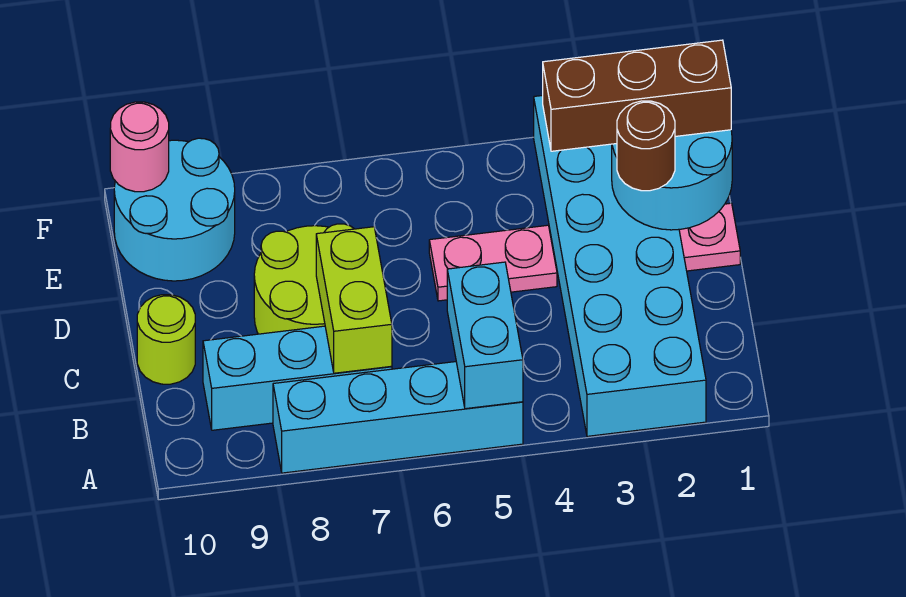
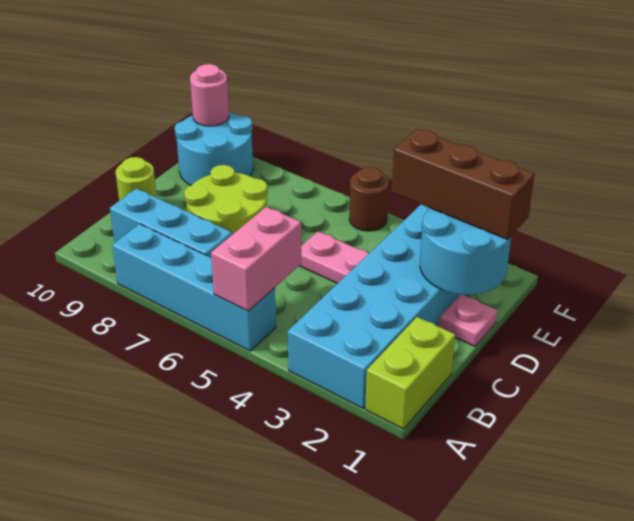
cyan brick A5:B5 level 2 -> pink brick A5:B5 level 2
lime brick B7:C7 level 2 -> lime brick A1:B1 level 1
brown round brick D2 level 3 -> brown round brick F5 level 1

